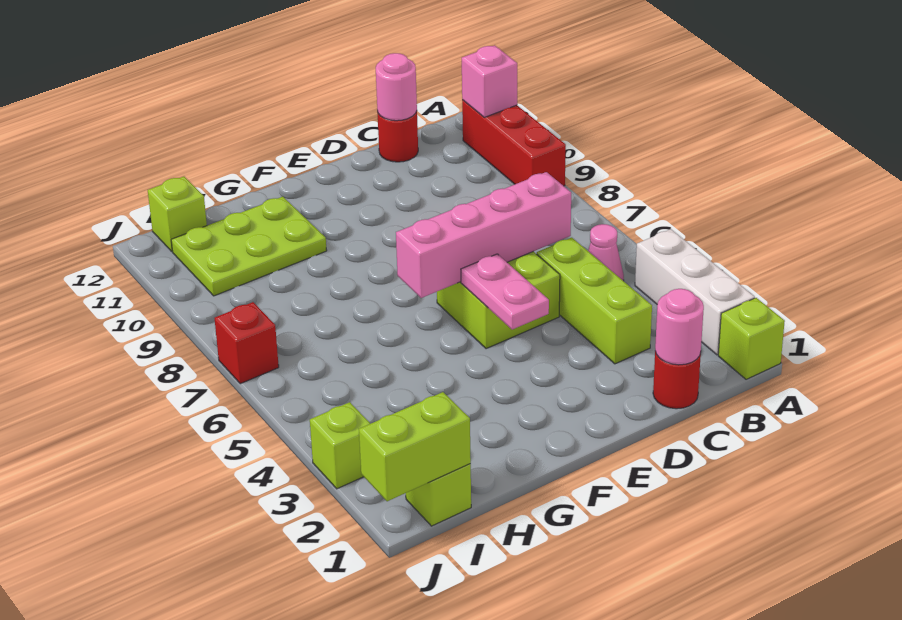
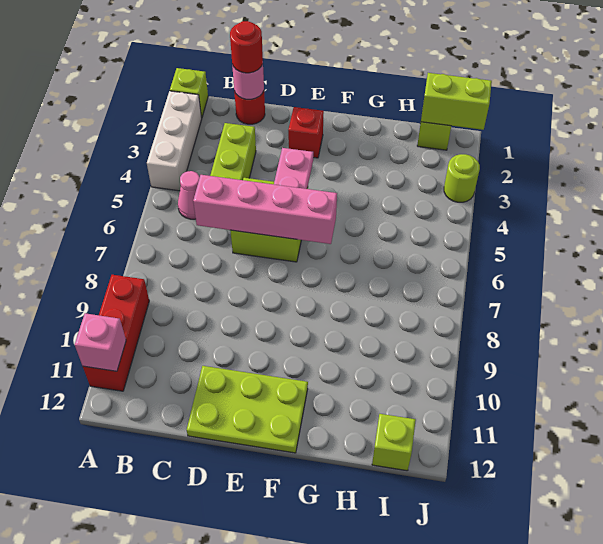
red round brick C12 level 1 -> red round brick C1 level 3
pink round brick C12 level 2 -> none
lime plate G10:I11 level 1 -> lime plate D11:F12 level 1
lime brick J3 level 1 -> lime round brick J3 level 1
red brick J7 level 1 -> red brick E2 level 1

